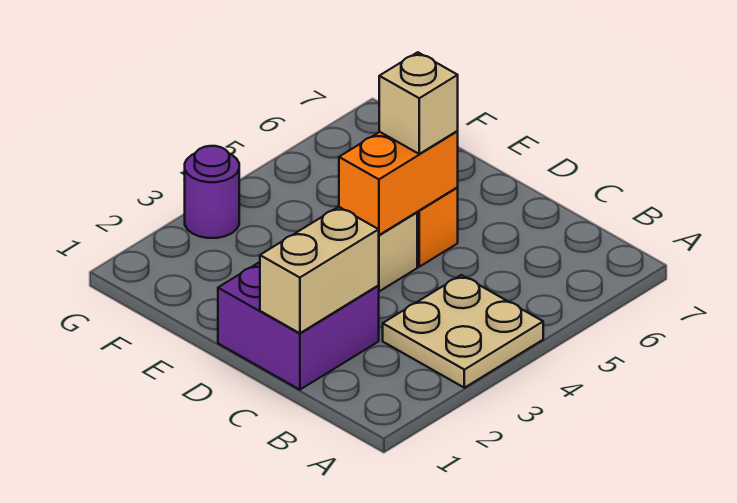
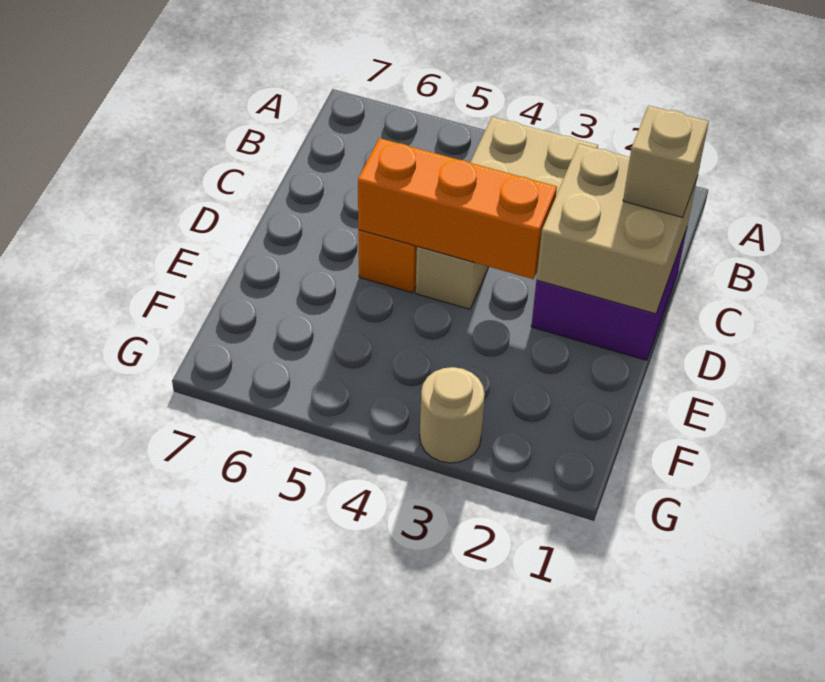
tan brick C1:C2 level 2 -> tan brick C1:D2 level 2
orange brick D4:D5 level 2 -> orange brick D3:D5 level 2
tan brick D5 level 3 -> tan brick C1 level 3
purple round brick G3 level 1 -> tan round brick G3 level 1

